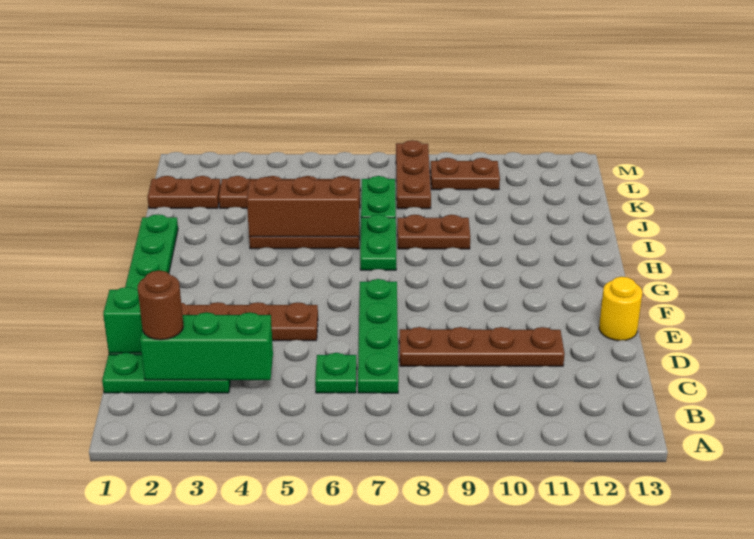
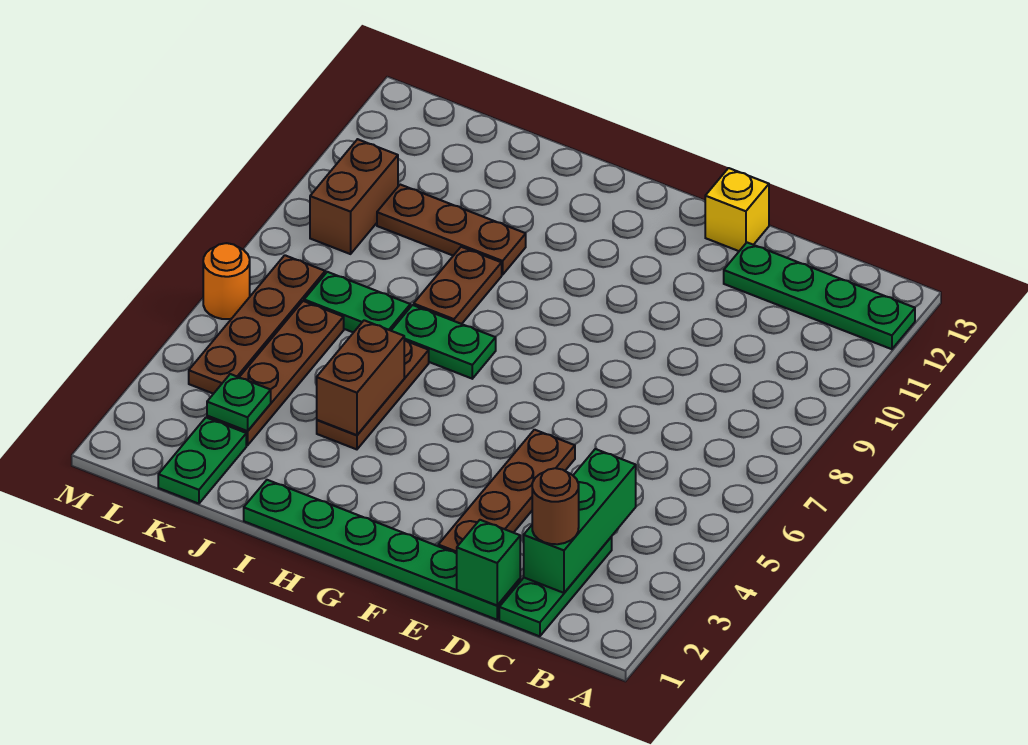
green plate C6 level 1 -> green plate K3 level 2
green plate C7:F7 level 1 -> green plate A12:D12 level 1
brown plate D8:D11 level 1 -> brown plate L4:L7 level 1
yellow round brick E13 level 1 -> yellow brick E13 level 1
brown brick I4:I6 level 2 -> brown brick I4:I5 level 2
brown plate K1:K2 level 1 -> green plate K1:K2 level 1
brown plate K8:M8 level 1 -> brown plate I10:K10 level 1
brown plate L9:L10 level 1 -> brown brick L9:L10 level 1
none -> orange round brick M6 level 1

